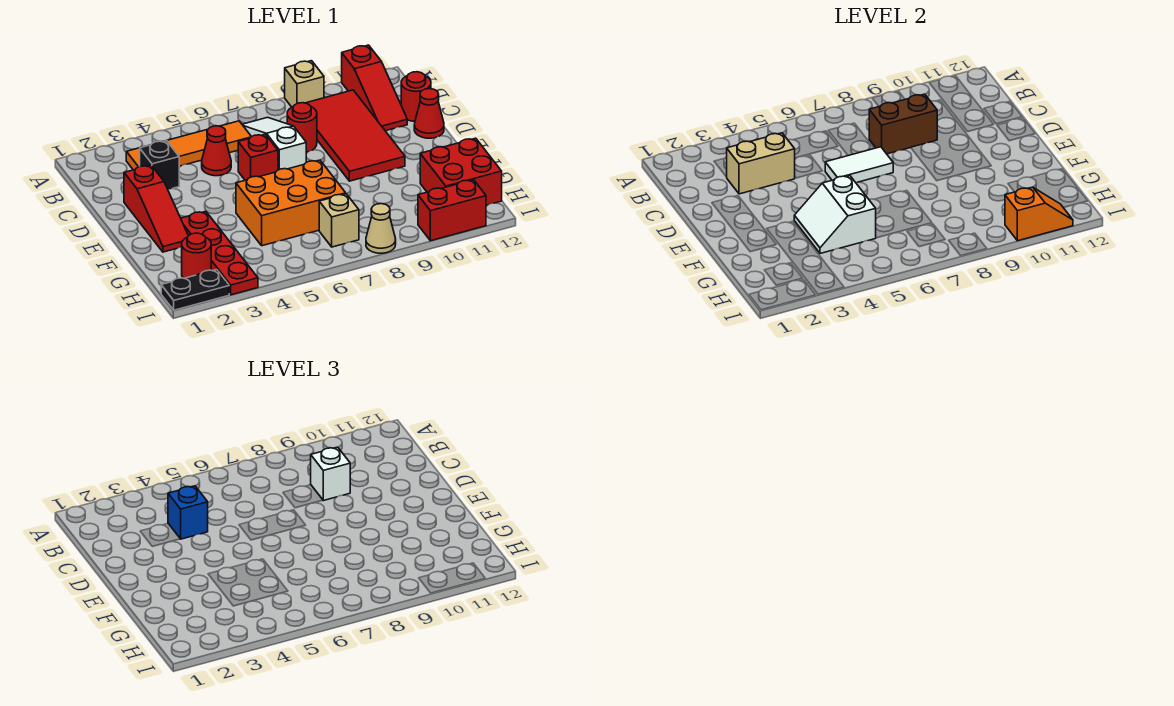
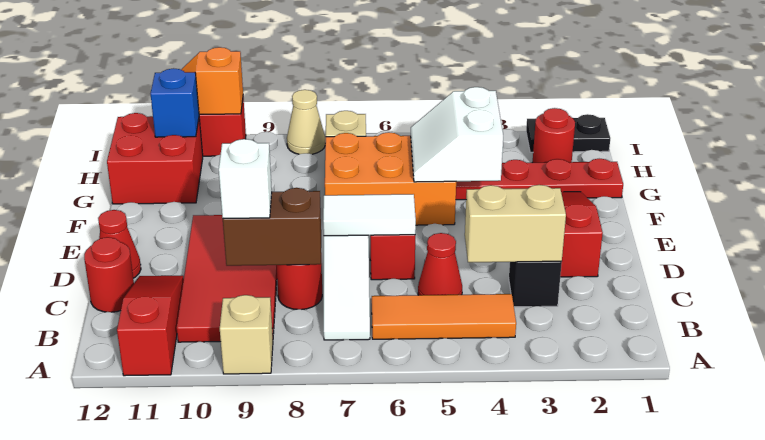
orange tile B3:B6 level 1 -> orange tile B4:B6 level 1
blue brick C4 level 3 -> blue brick H11 level 2
red plate F3:I3 level 1 -> red plate G1:G4 level 1
white slope F4:G5 level 2 top 5 -> white slope F4:G5 level 2 top 4

